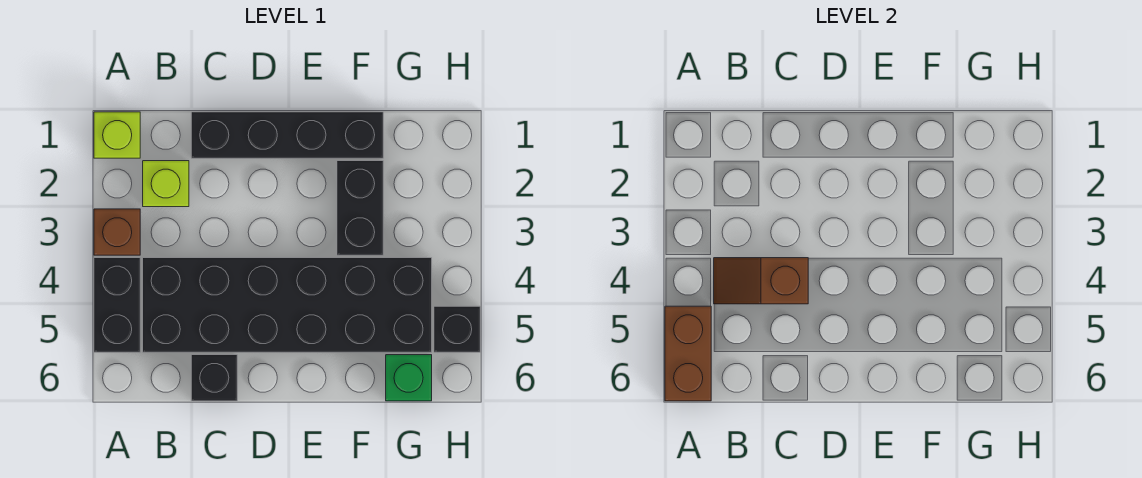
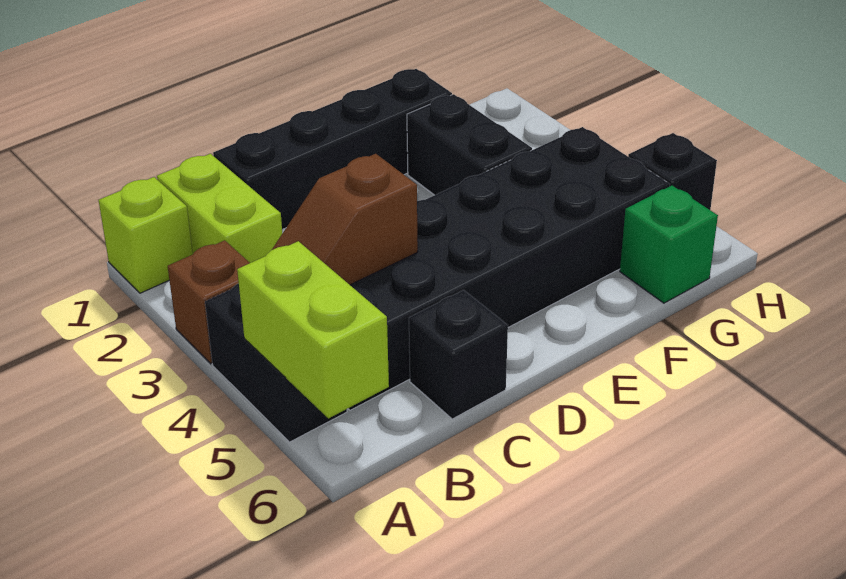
brown brick A5:A6 level 2 -> lime brick A5:A6 level 2
lime brick B2 level 1 -> lime brick B1:B2 level 1

